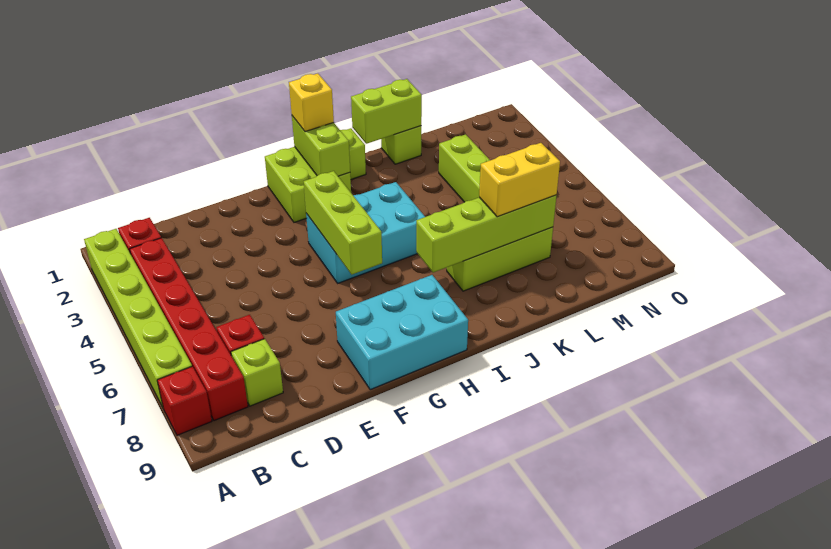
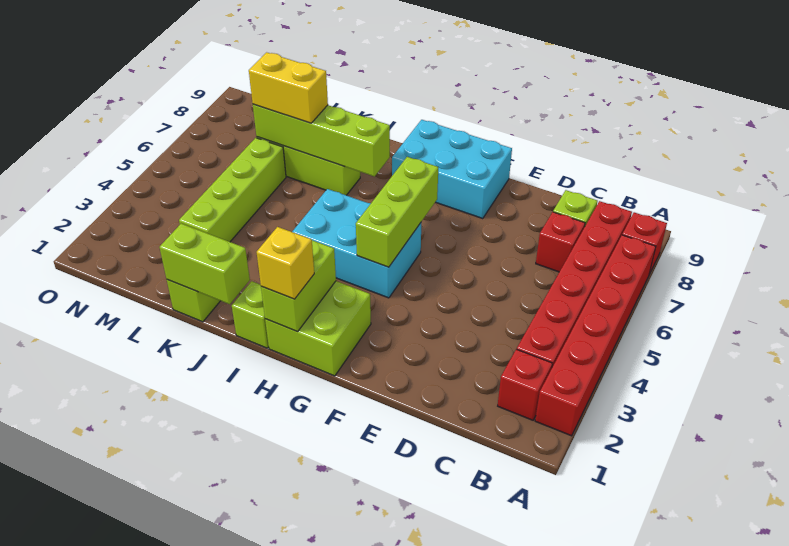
lime brick A2:A7 level 1 -> red brick A2:A7 level 1

